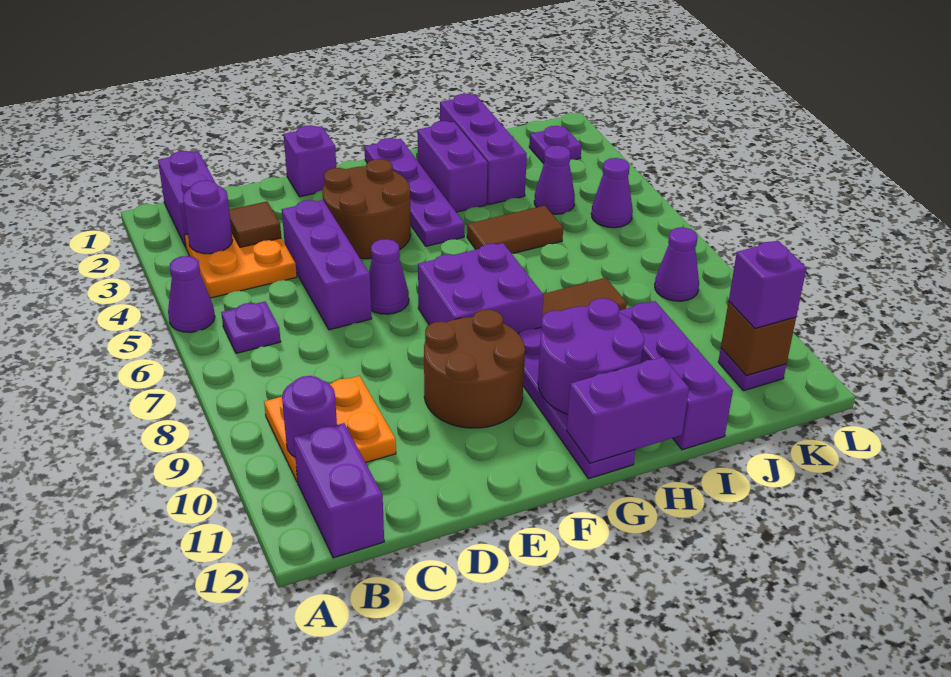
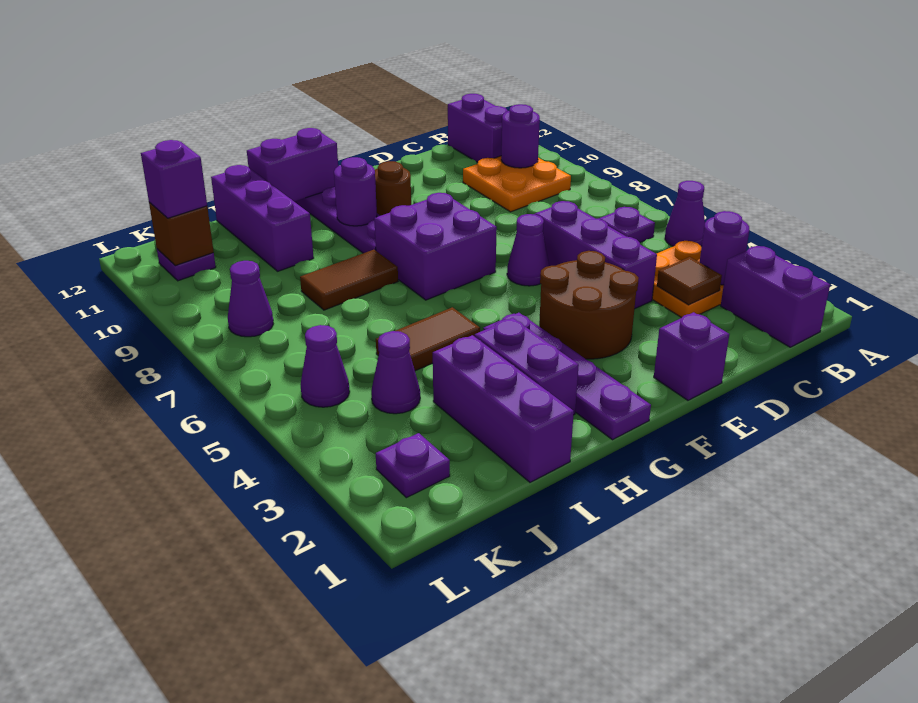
brown round brick E9:F10 level 1 -> brown round brick F10 level 1
purple round brick G10:H11 level 2 -> purple round brick G10 level 2

